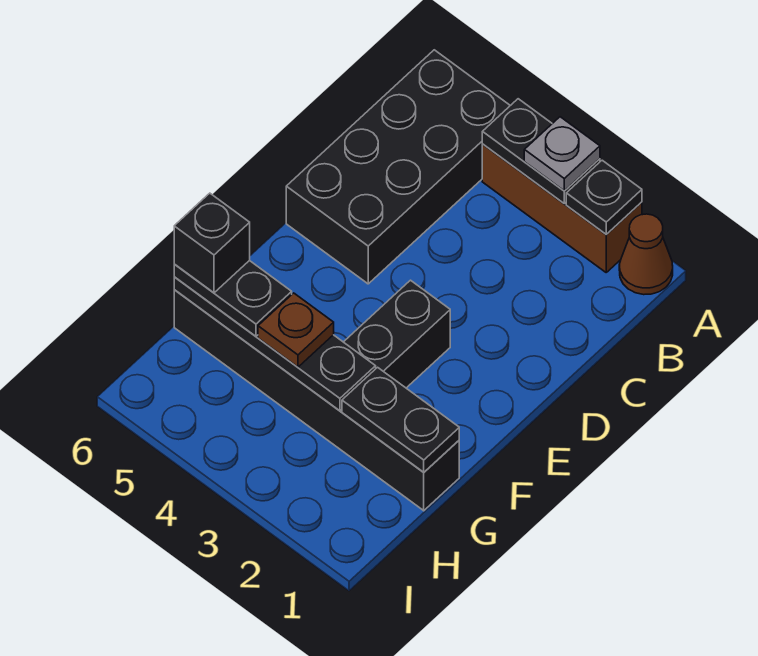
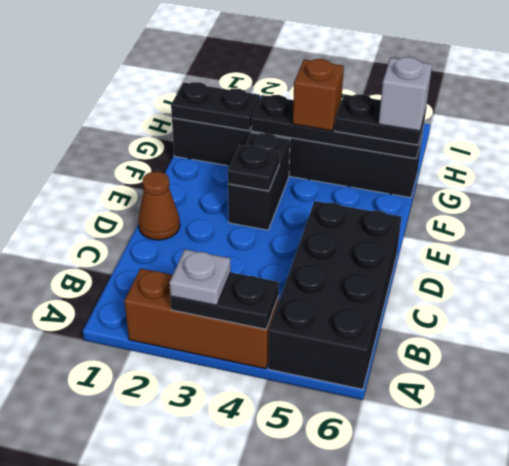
brown cone A1 level 1 -> brown cone D1 level 1
black plate A2 level 2 -> black plate E3 level 2
brown plate G4 level 3 -> brown brick G4 level 3
black brick G6 level 4 -> grey brick G6 level 4

